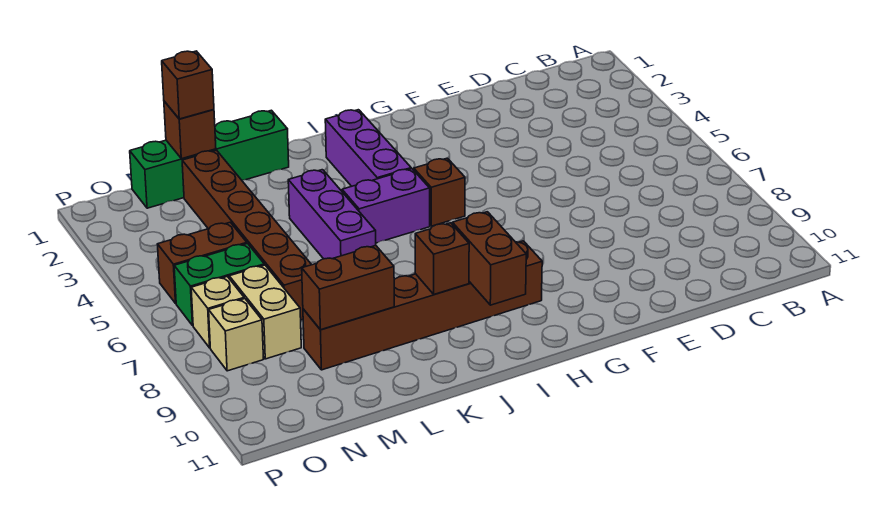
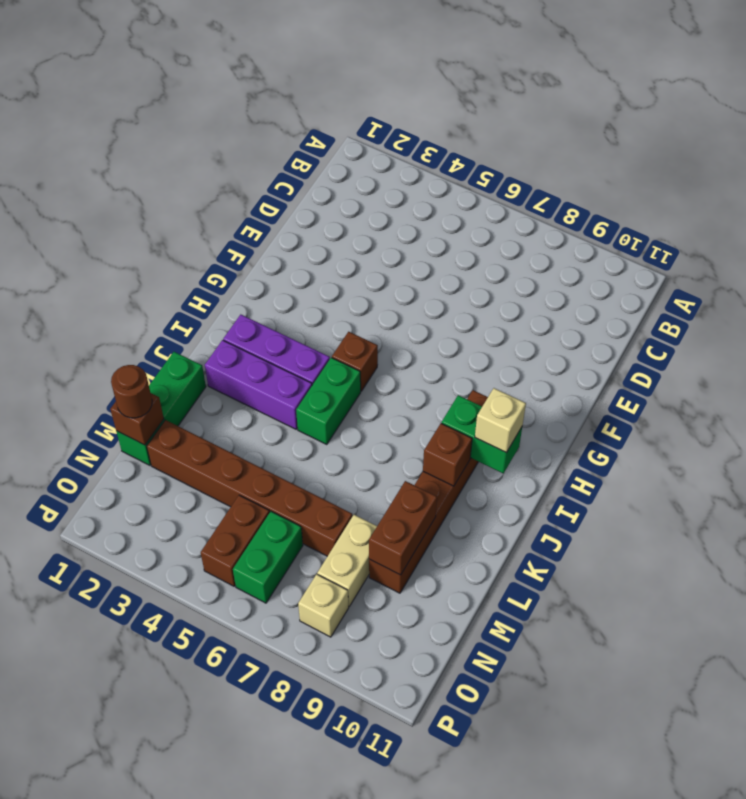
purple brick I5:J5 level 1 -> green brick I5:J5 level 1
brown brick I9:I10 level 2 -> green brick I9:I10 level 2
green brick K1:N1 level 1 -> green brick K1:M1 level 1
purple brick K4:K6 level 1 -> purple brick J2:J4 level 1
brown brick M1 level 3 -> brown round brick M1 level 3
tan brick N7:N8 level 1 -> tan brick M8:N8 level 1
tan brick O7 level 1 -> tan brick I10 level 3

